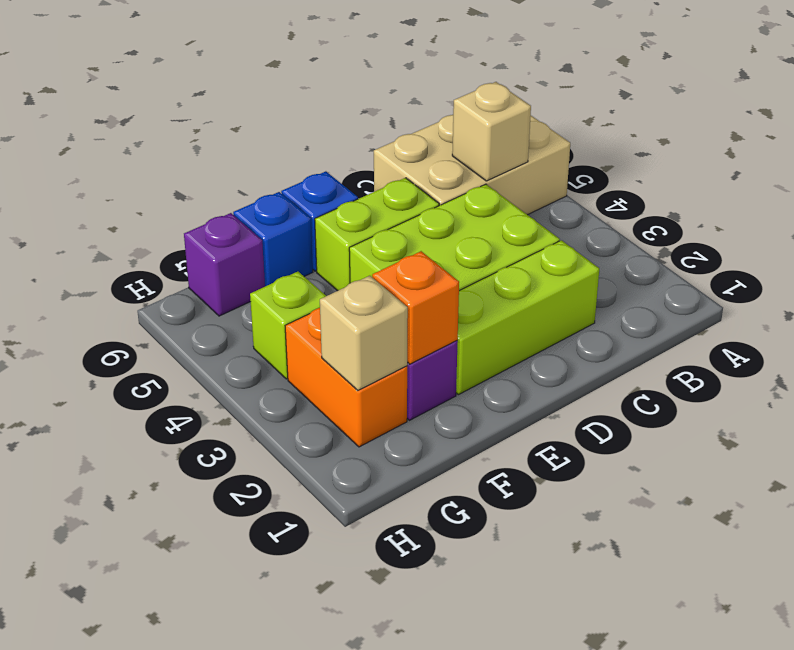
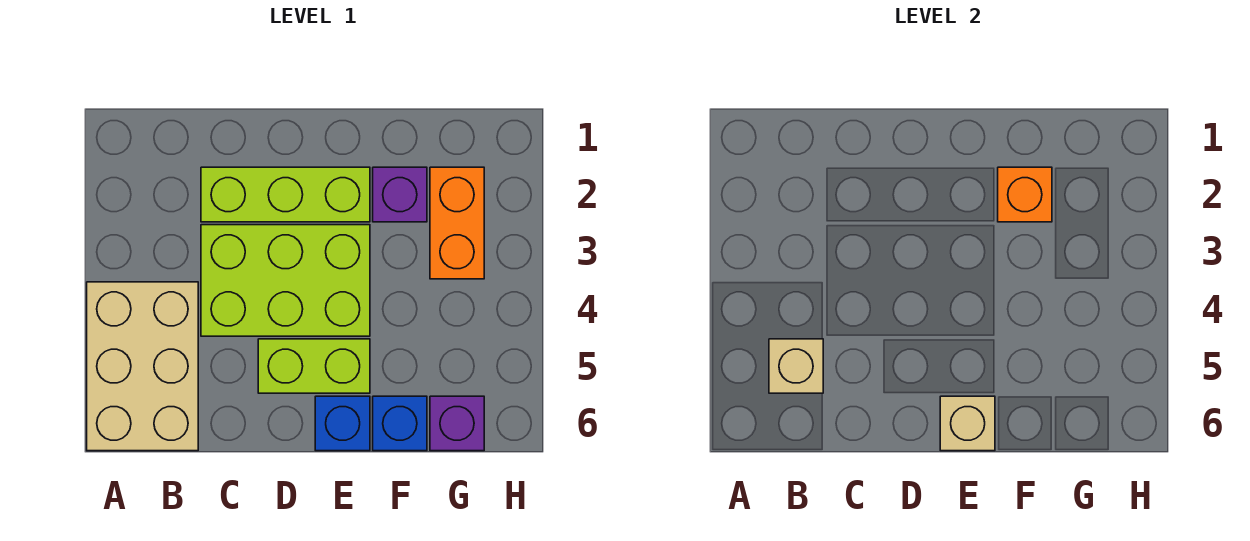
tan brick A5:C6 level 1 -> tan brick A4:B6 level 1
tan brick G2 level 2 -> tan brick E6 level 2
lime brick G4 level 1 -> none

